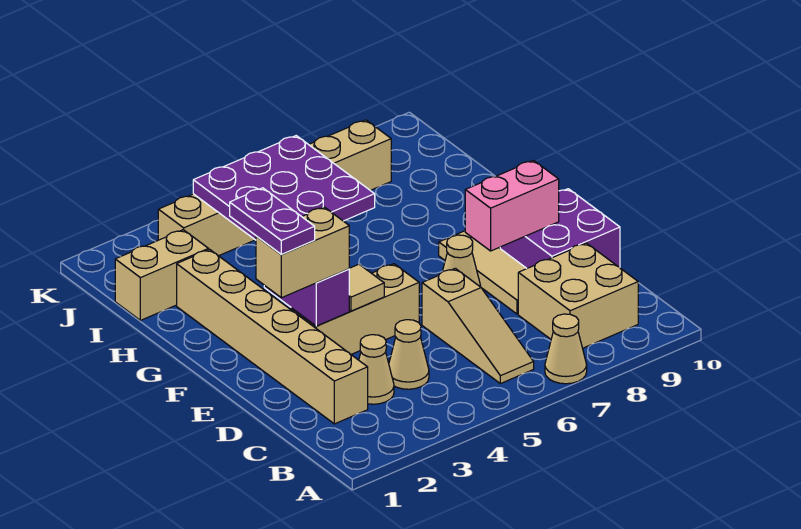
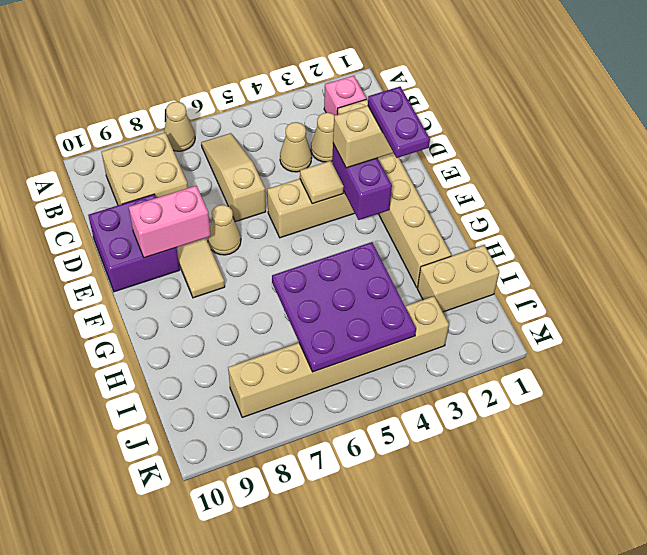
none -> pink brick B2 level 1

